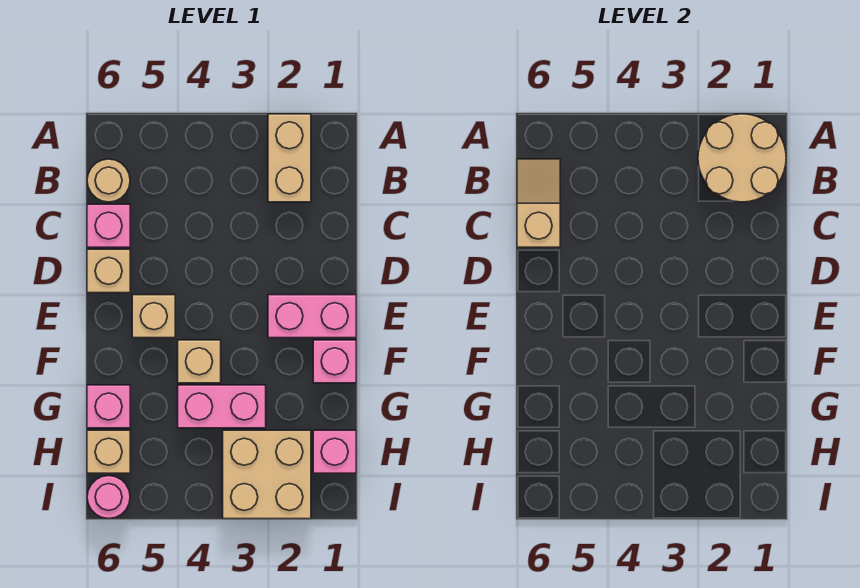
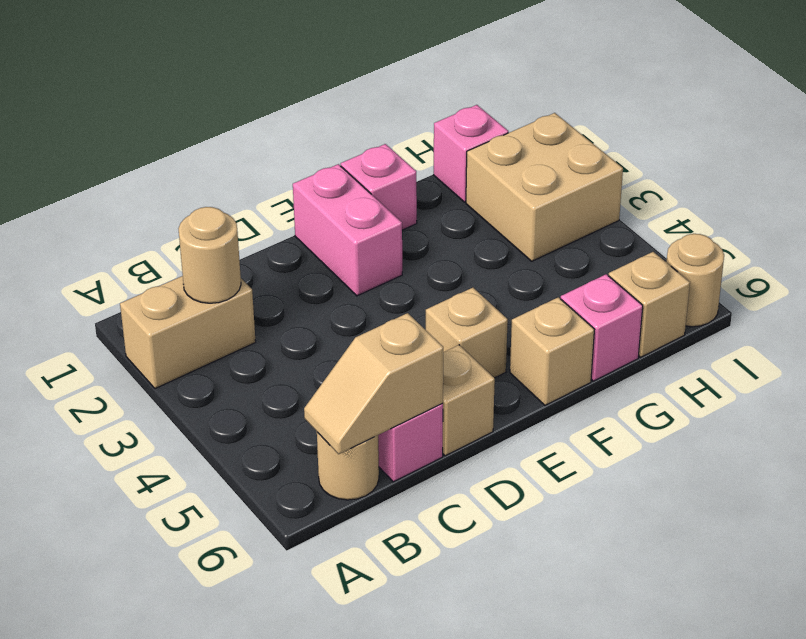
tan round brick A1:B2 level 2 -> tan round brick B2 level 2
tan brick F4 level 1 -> tan brick F6 level 1
pink brick G3:G4 level 1 -> none
pink round brick I6 level 1 -> tan round brick I6 level 1

